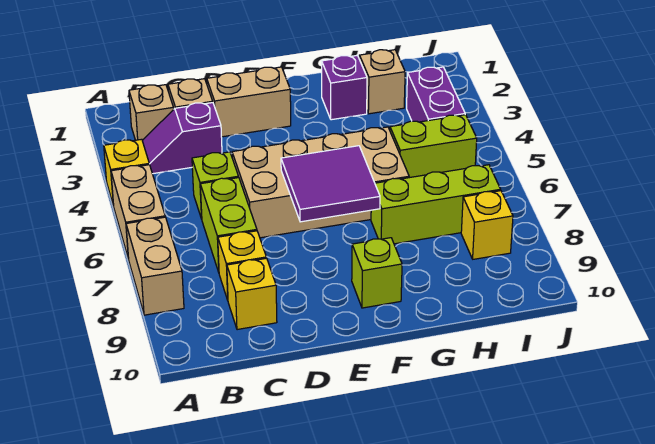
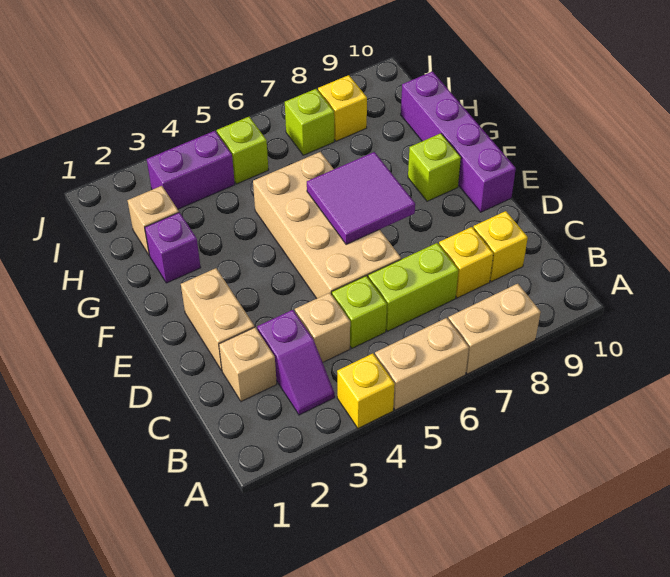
tan brick B2 level 1 -> tan brick C4 level 1
none -> purple brick E10:H10 level 1
lime brick G7:I7 level 1 -> lime brick I7 level 1
lime brick H5:I5 level 1 -> lime brick I5 level 1

